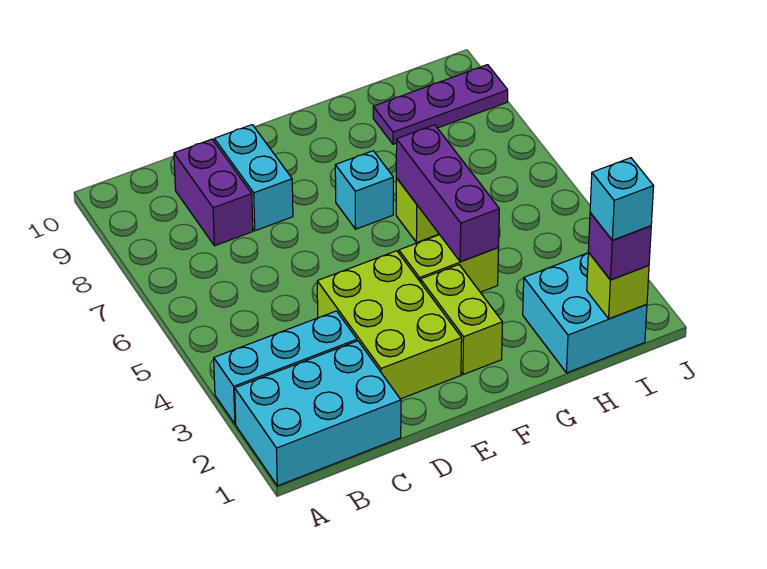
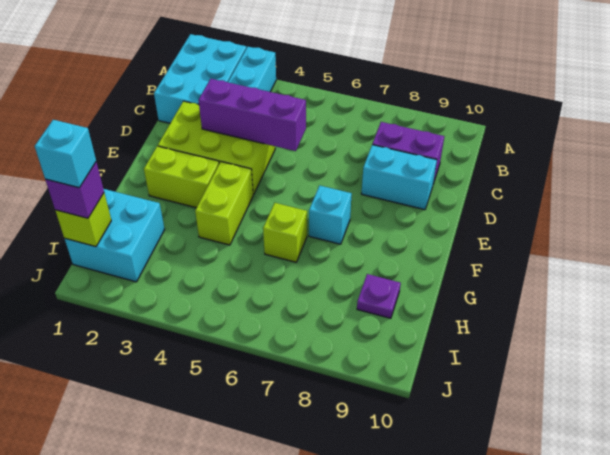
purple brick G4:G6 level 2 -> purple brick D3:D5 level 2
purple plate H9:J9 level 1 -> purple plate H9 level 1

